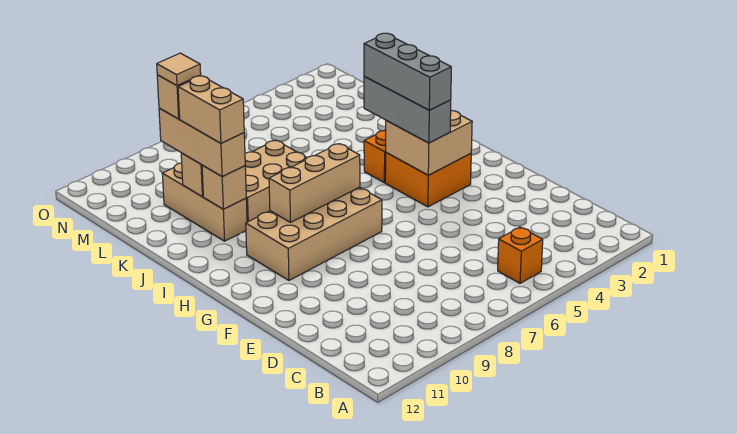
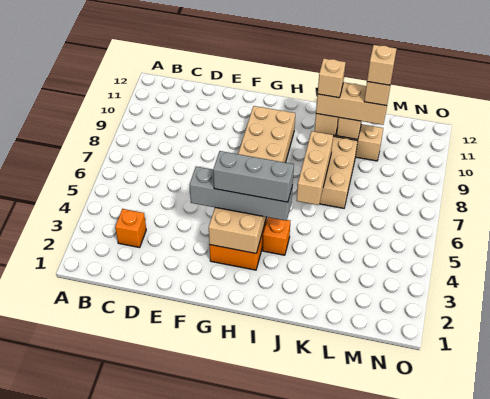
orange brick B5 level 1 -> orange brick C3 level 1
grey brick G4:I4 level 3 -> grey brick F4:I4 level 3
tan brick H7:H9 level 2 -> tan brick J6:J8 level 2
tan brick J10:K10 level 4 -> tan brick J10 level 4
tan tile L10 level 5 -> tan brick L10 level 5

